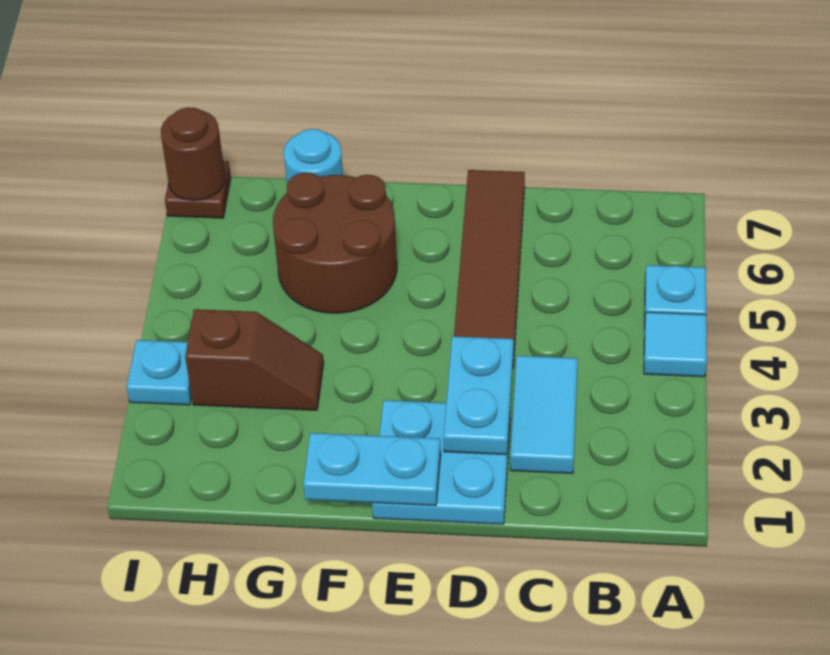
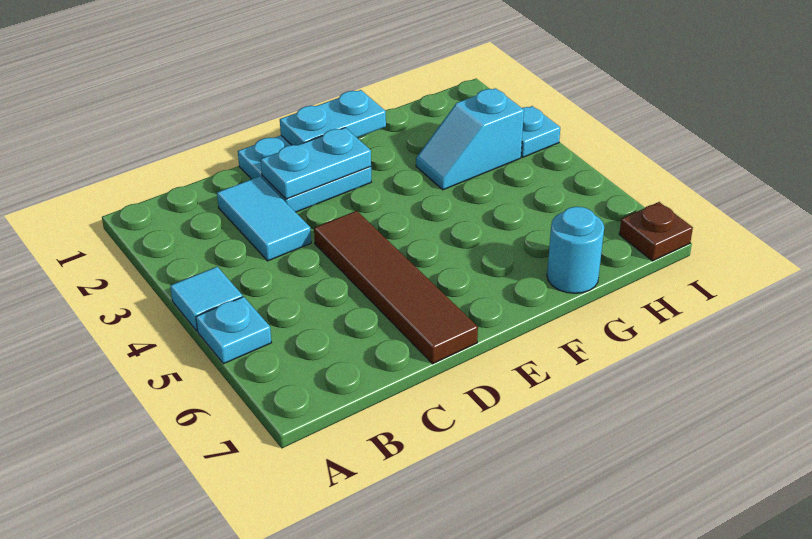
cyan plate D2:D3 level 2 -> cyan plate D2:E2 level 2
brown round brick F5:G6 level 1 -> none
brown slope G3:H3 level 1 top H -> cyan slope G3:H3 level 1 top H
brown round brick I7 level 2 -> none

